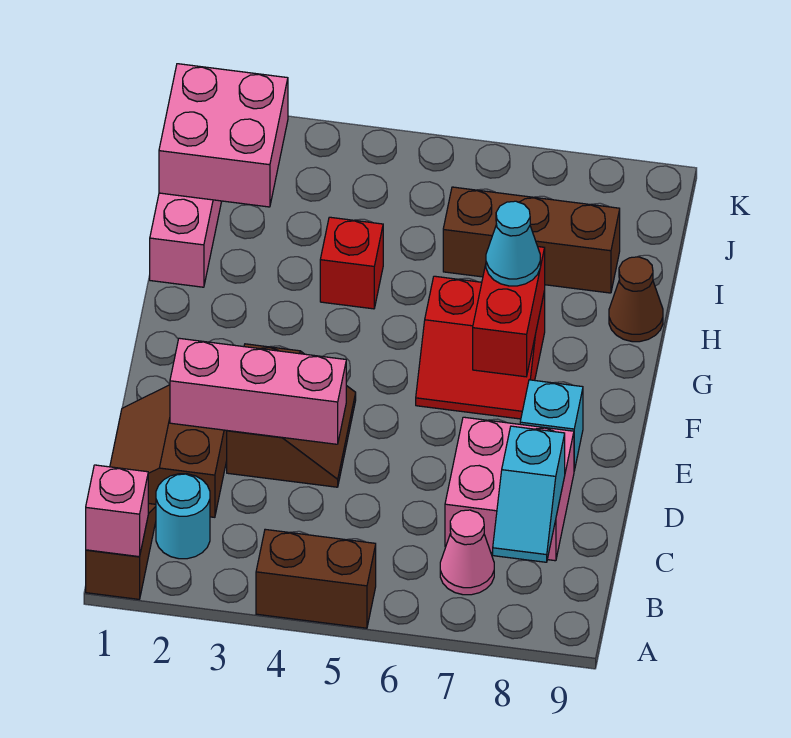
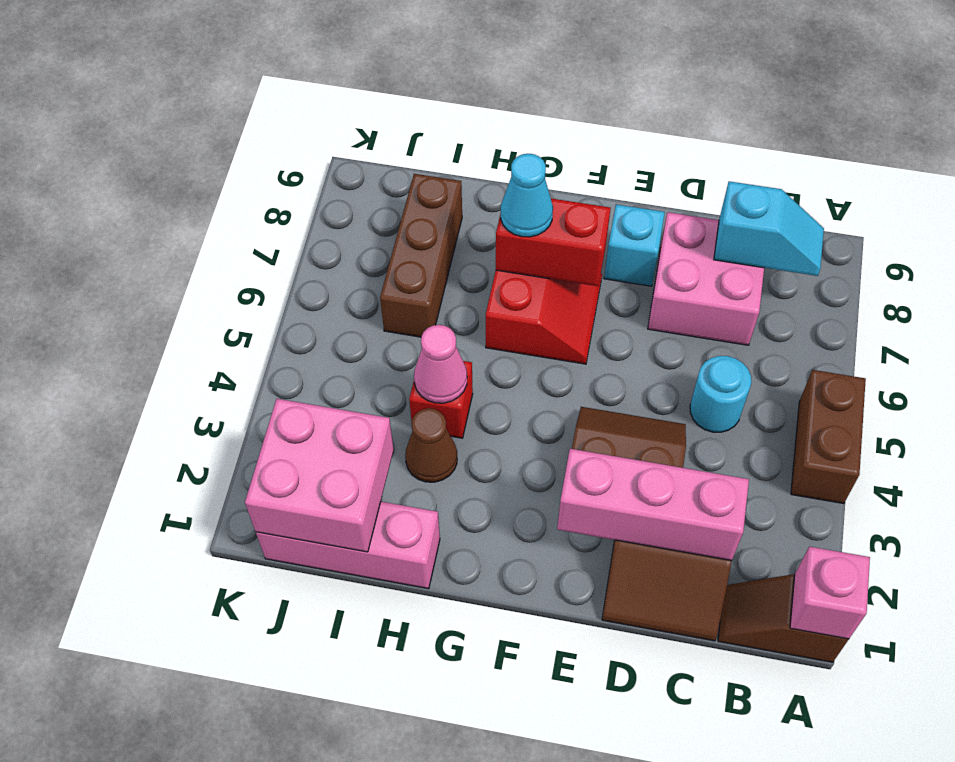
cyan round brick B2 level 1 -> cyan round brick C5 level 1
pink cone B7 level 1 -> pink cone H4 level 2
pink brick D2:D4 level 2 -> pink brick C2:E2 level 2
brown cone H9 level 1 -> brown cone H3 level 1

